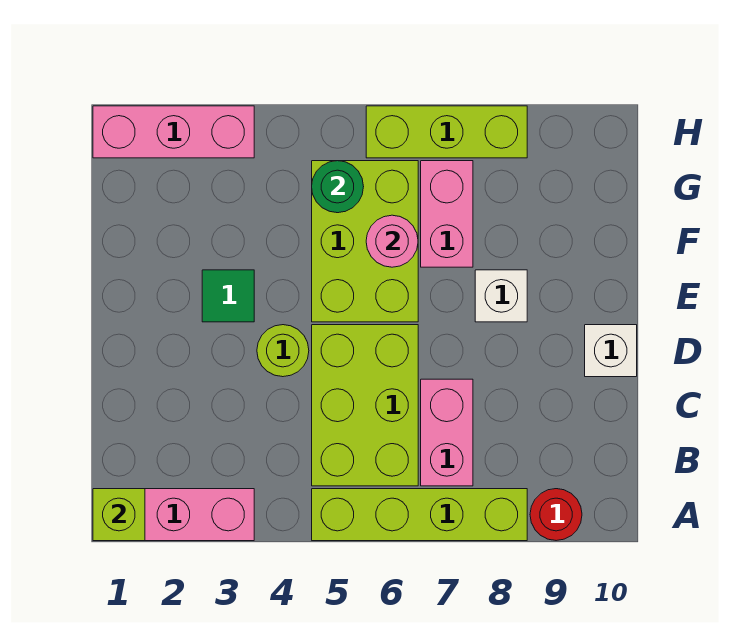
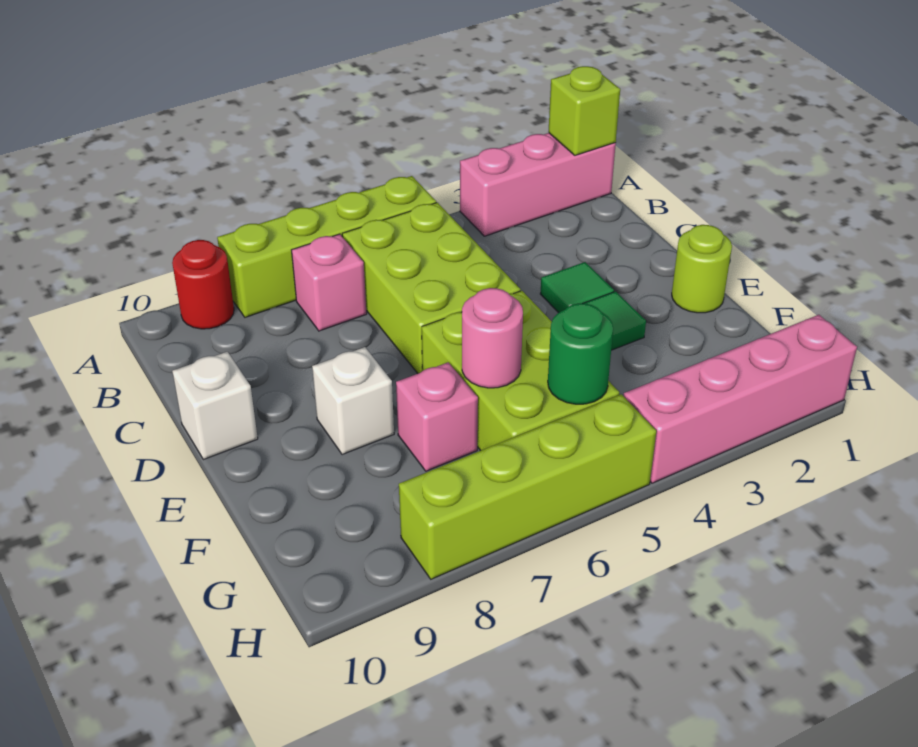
pink brick B7:C7 level 1 -> pink brick B7 level 1
none -> green tile D3 level 1
lime round brick D4 level 1 -> lime round brick E1 level 1
pink brick F7:G7 level 1 -> pink brick F7 level 1
pink brick H1:H3 level 1 -> pink brick H1:H4 level 1
lime brick H6:H8 level 1 -> lime brick H5:H8 level 1

